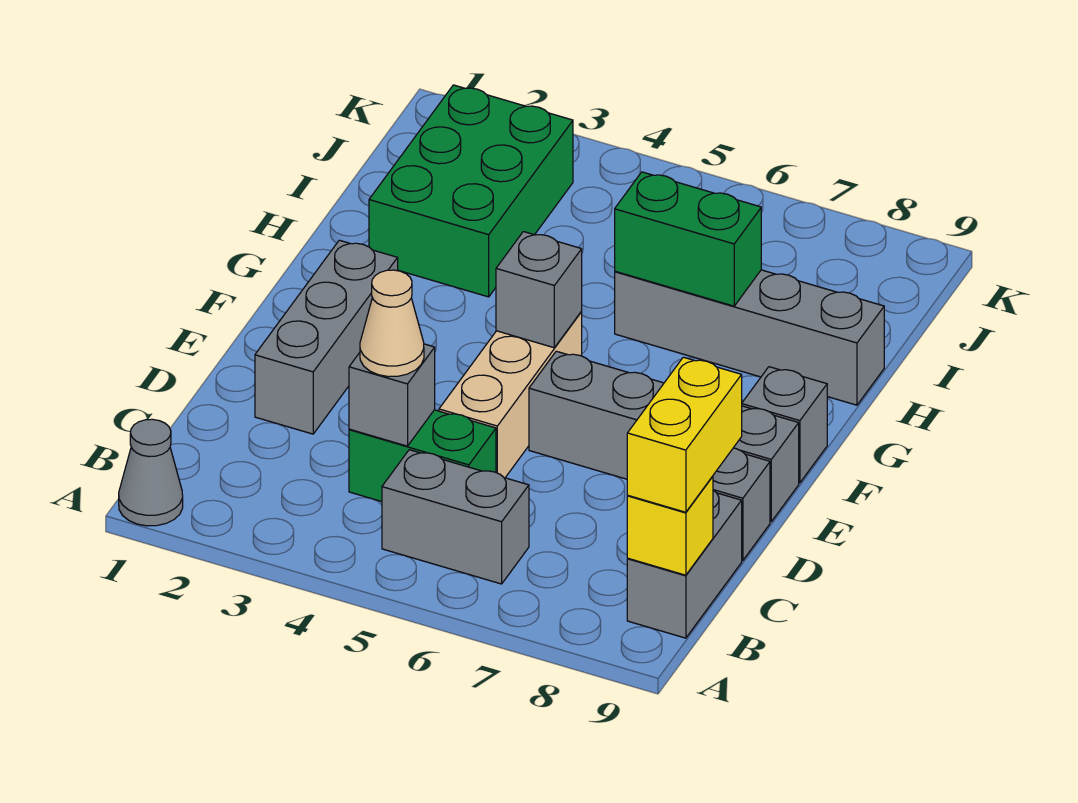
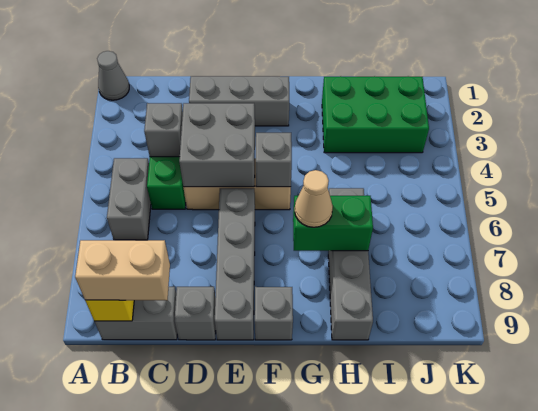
yellow brick B9:C9 level 3 -> tan brick B9:C9 level 3
tan cone C4 level 3 -> tan cone G7 level 3
none -> grey brick D4:E5 level 2
green brick H6:H7 level 2 -> green brick G7:H7 level 2

